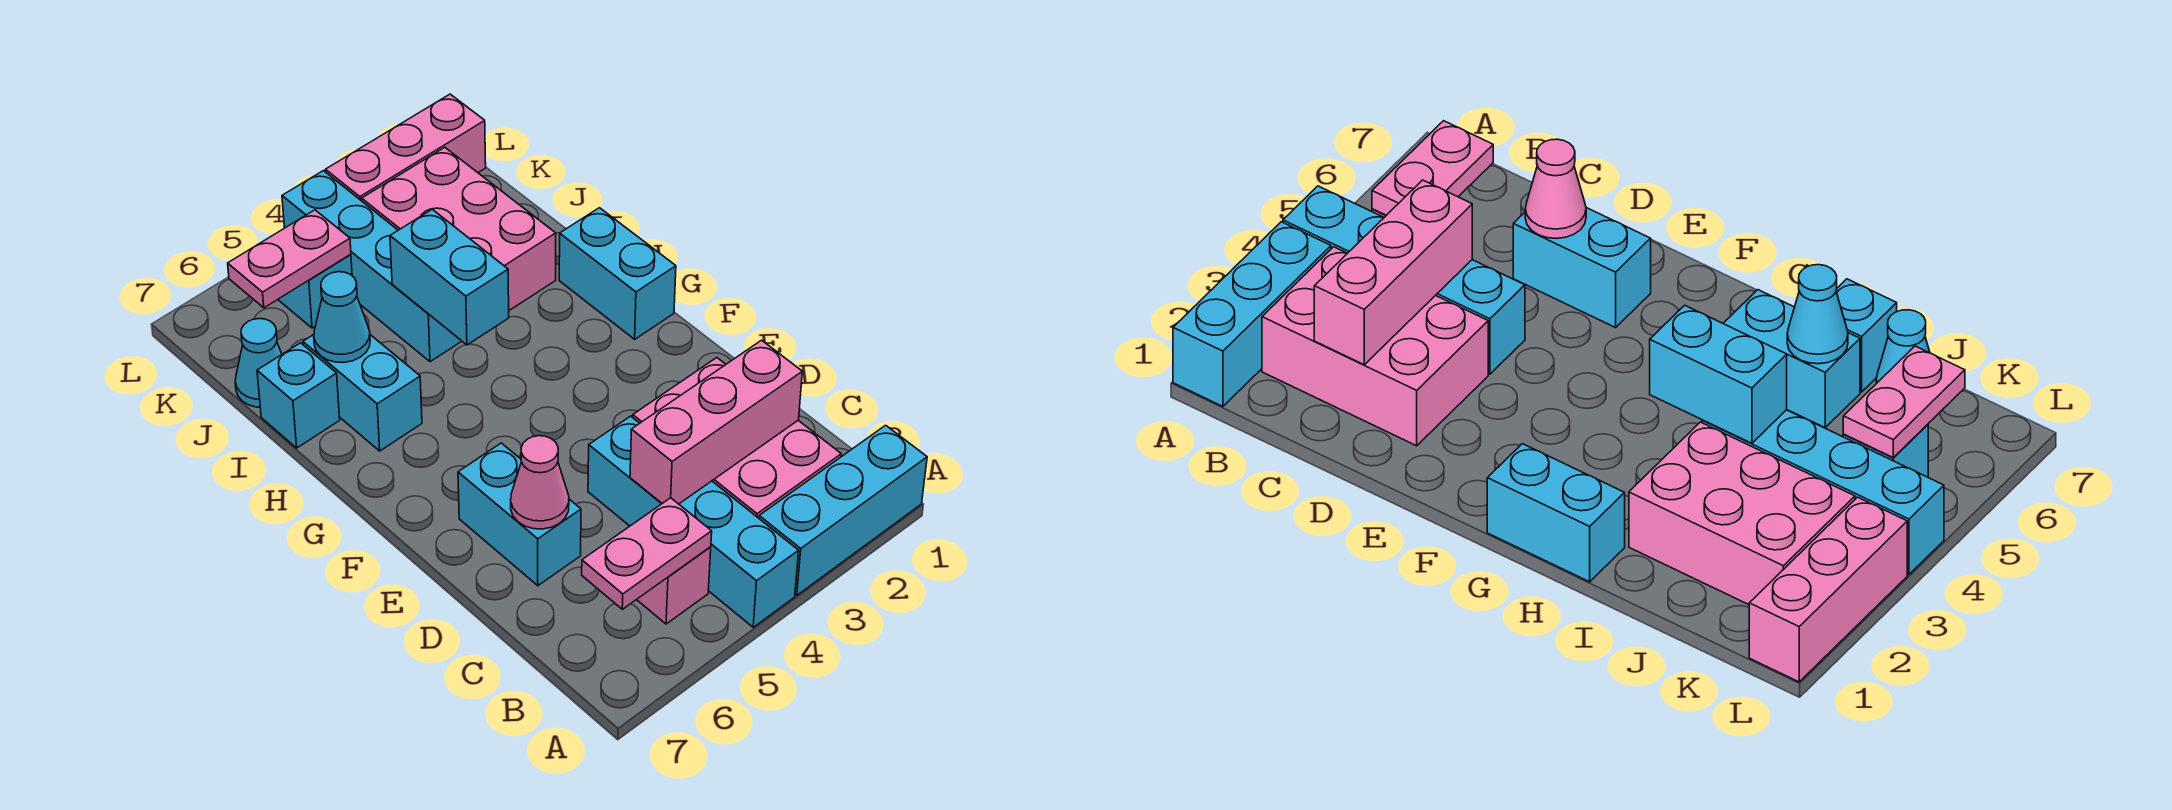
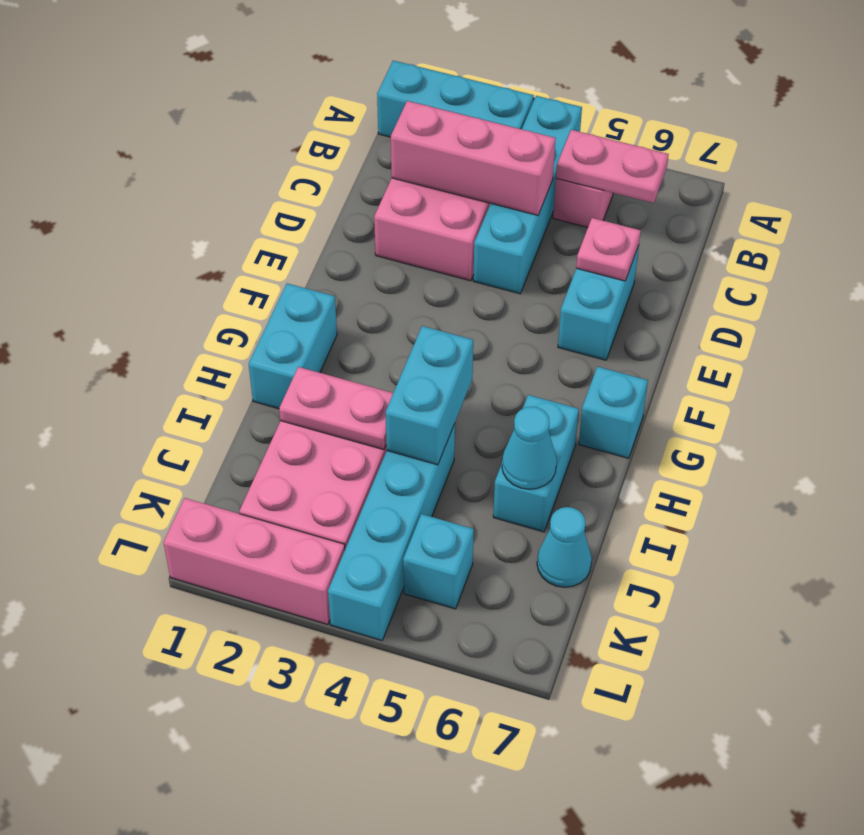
pink cone D6 level 2 -> pink plate D6 level 2
cyan brick I7 level 1 -> cyan brick G7 level 1
pink plate K5:K6 level 2 -> pink plate I2:I3 level 2

